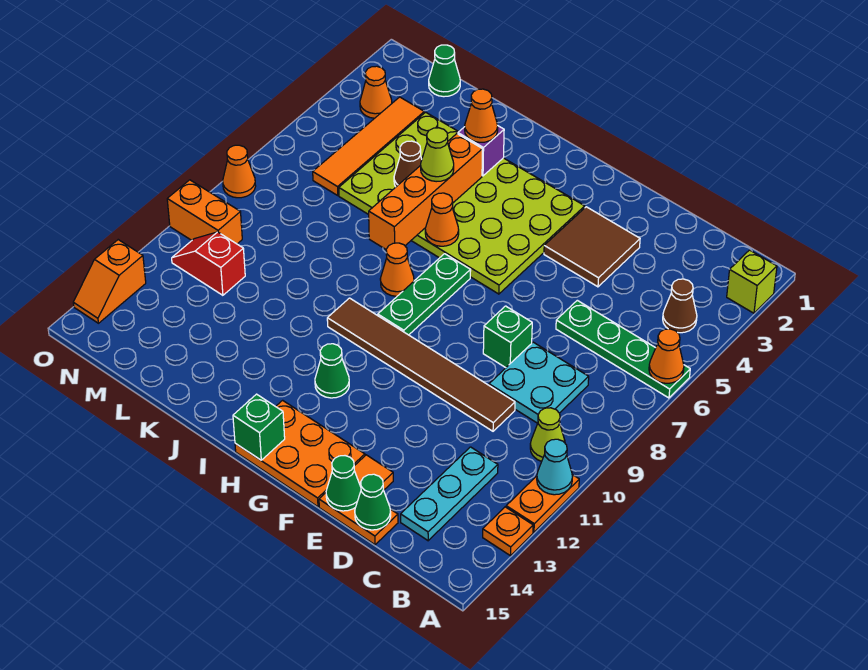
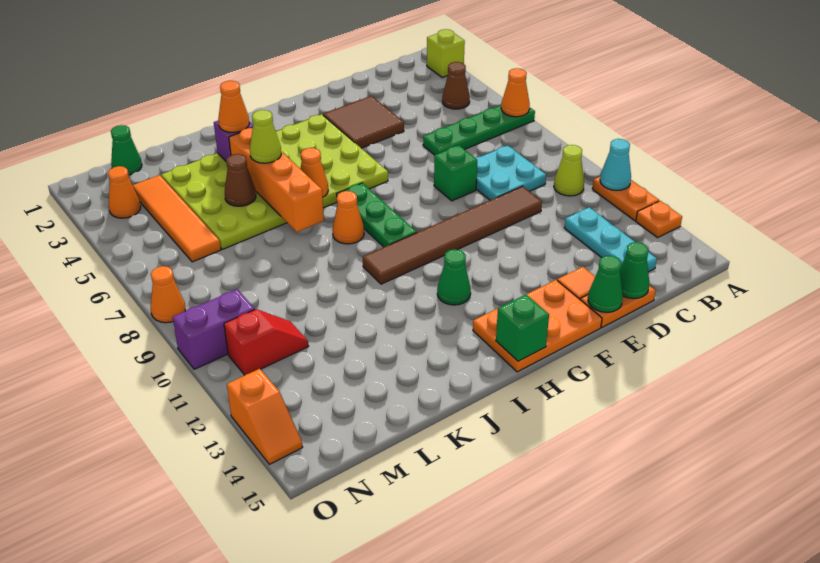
red slope M11:N11 level 1 top M -> red slope M11:N11 level 1 top N
orange brick N10:O10 level 1 -> purple brick N10:O10 level 1

